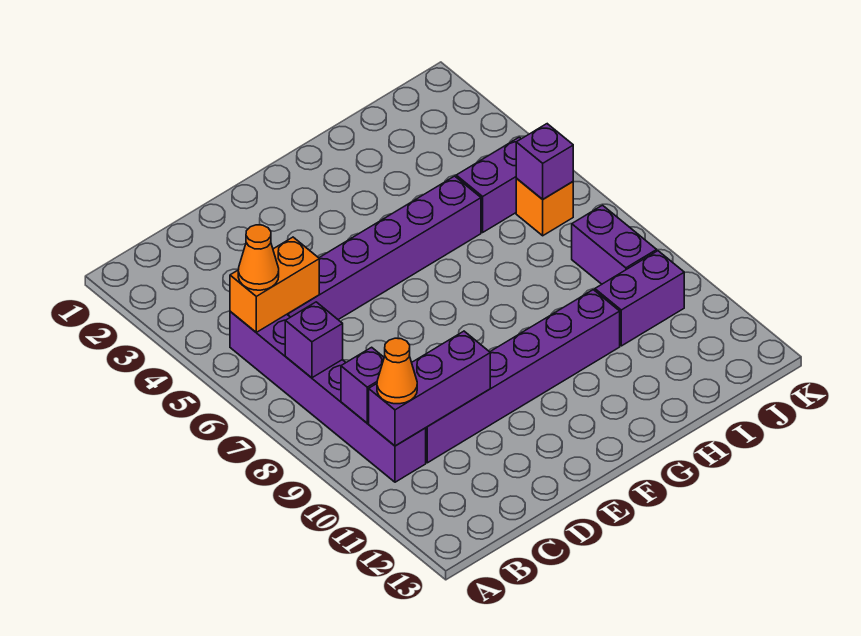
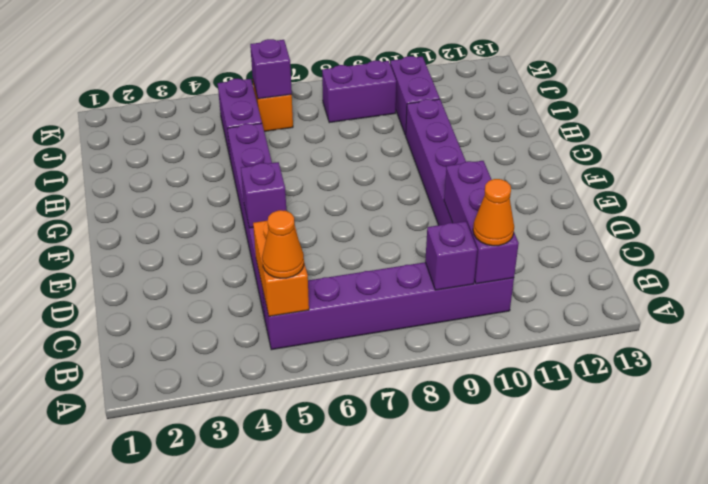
purple brick B7 level 2 -> purple brick E5 level 2

